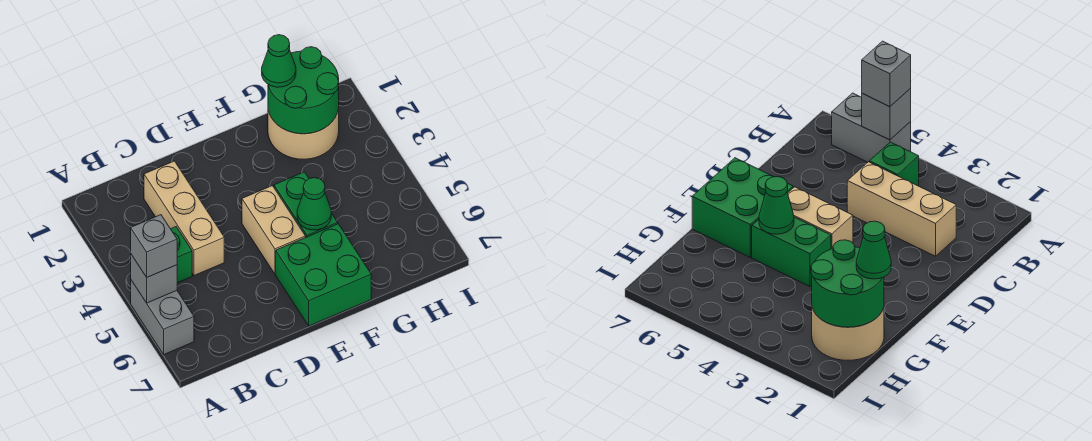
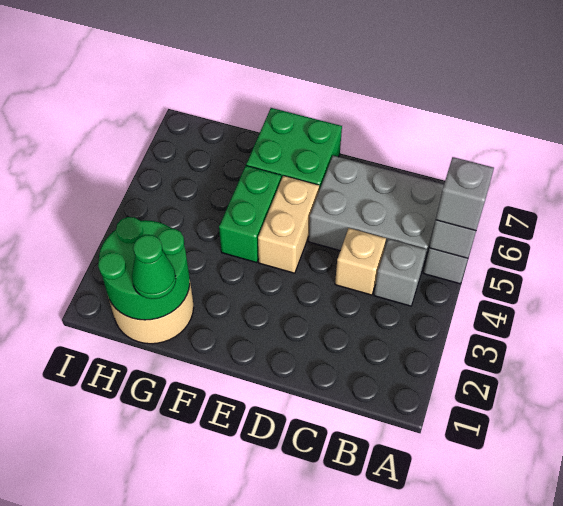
green brick B4 level 1 -> grey brick B4 level 1
none -> grey brick B5:D6 level 1
tan brick C2:C4 level 1 -> tan brick C4 level 1
green cone F5 level 2 -> none

